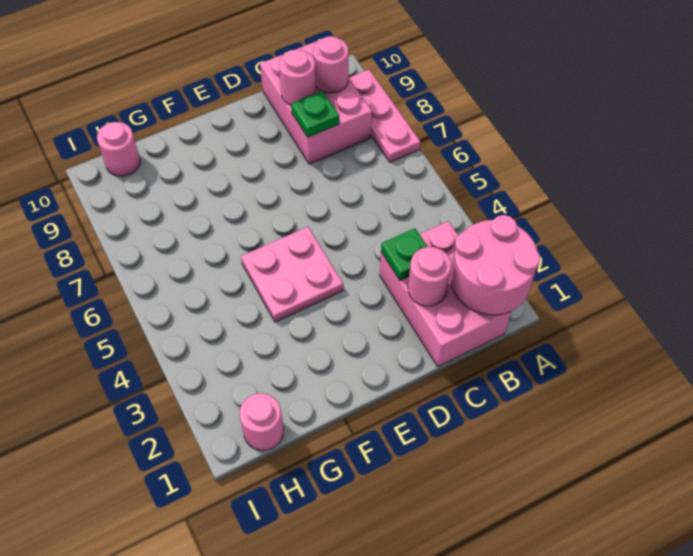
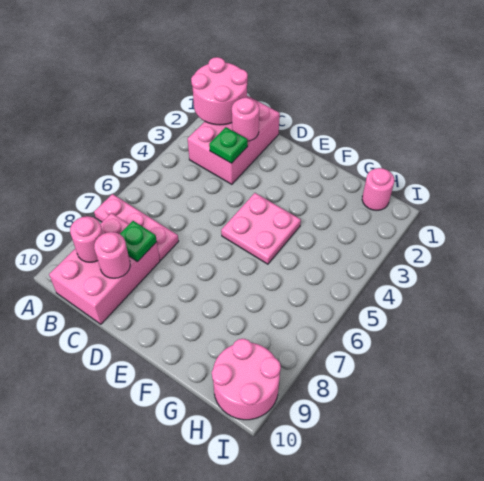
pink plate A7:A9 level 1 -> pink plate A7:C7 level 1
pink round brick H10 level 1 -> pink round brick H9:I10 level 1

